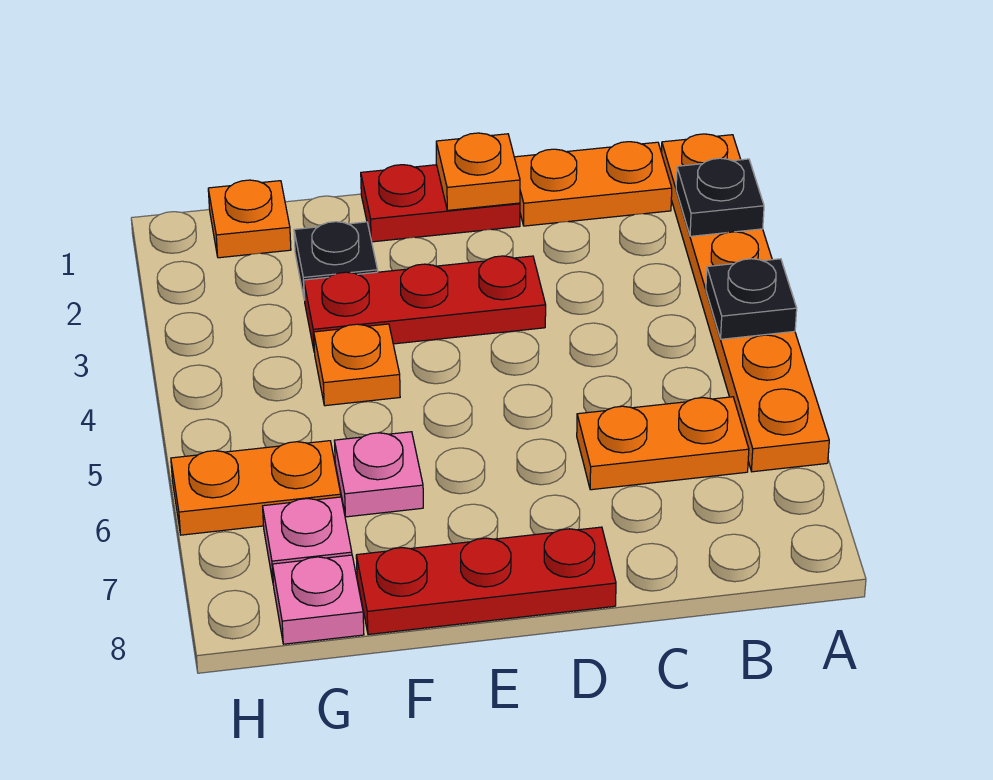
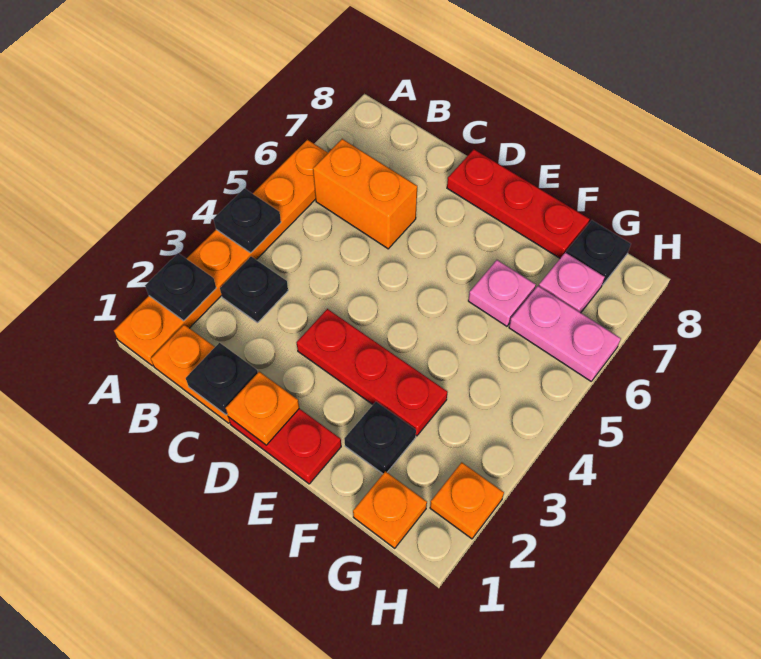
none -> black plate B3 level 1
orange plate B6:C6 level 1 -> orange brick B6:C6 level 1
none -> black plate C1 level 2
orange plate F4 level 1 -> orange plate H2 level 1
orange plate G6:H6 level 1 -> pink plate G6:H6 level 1
pink plate G8 level 1 -> black plate G8 level 1

